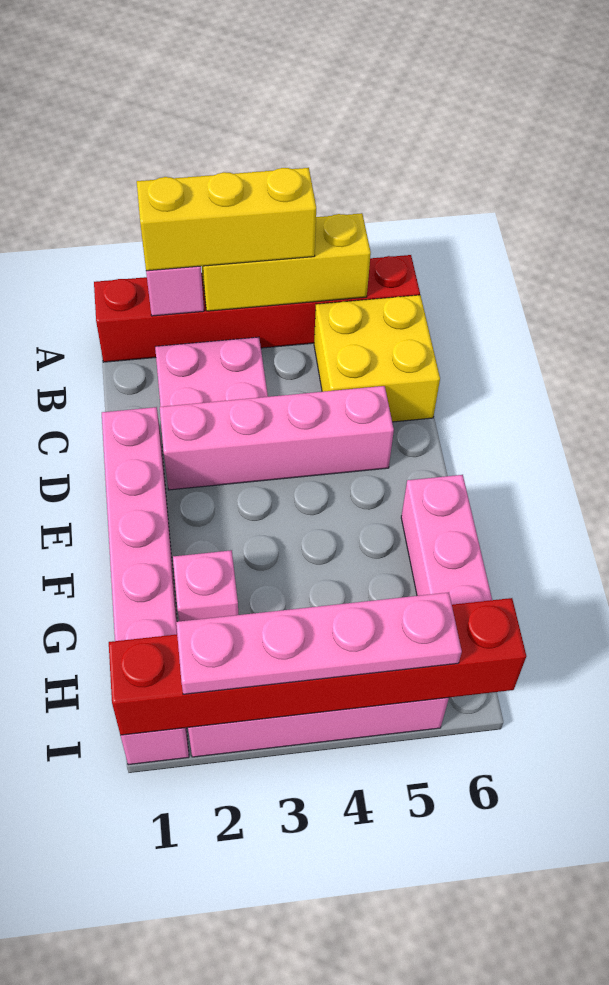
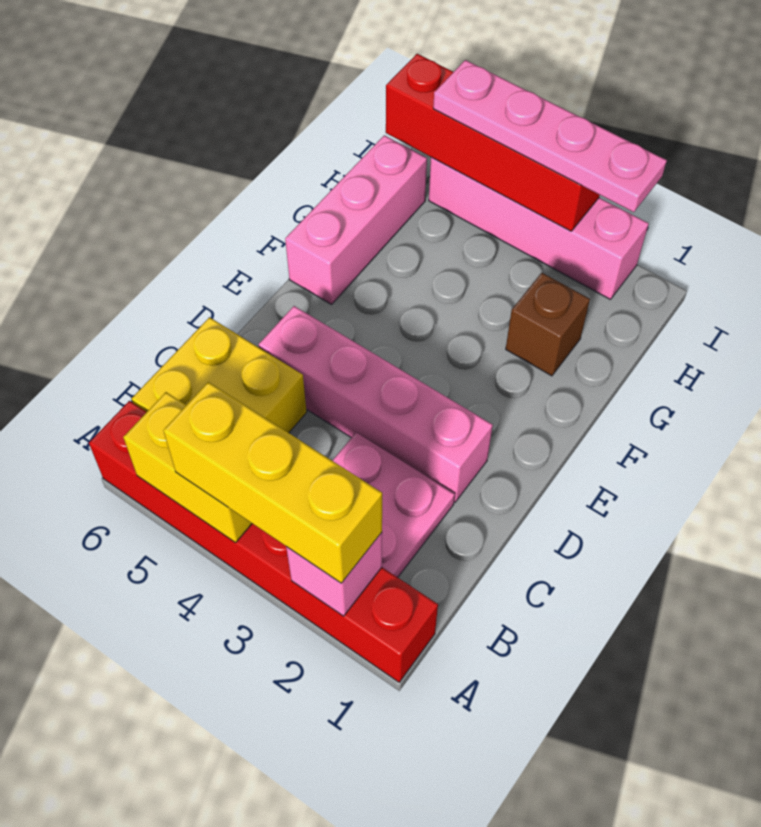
yellow brick A3:A5 level 2 -> yellow brick A4:A5 level 2
pink brick D1:I1 level 1 -> none
pink brick G2 level 1 -> brown brick G2 level 1
red brick I1:I6 level 2 -> red brick I3:I6 level 2

